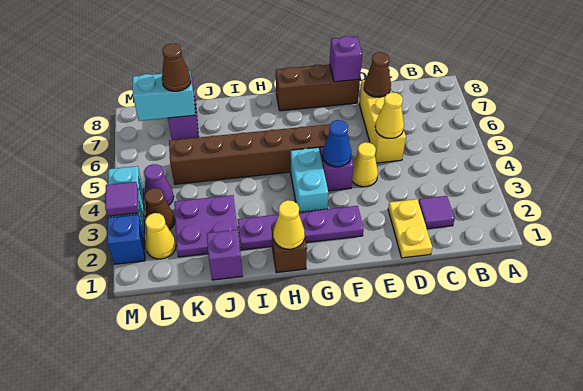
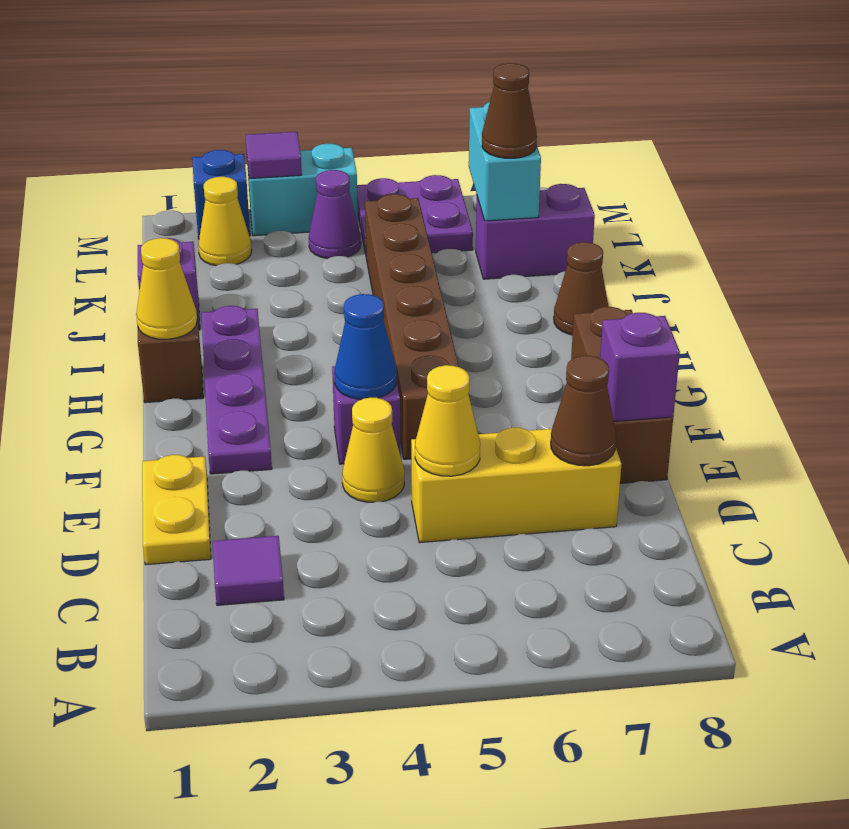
yellow plate D1:D2 level 1 -> yellow plate D1:E1 level 1
cyan brick G3:G4 level 1 -> none
purple plate J2:K3 level 1 -> purple plate L5:M6 level 1
brown cone L3 level 1 -> brown cone I8 level 1

